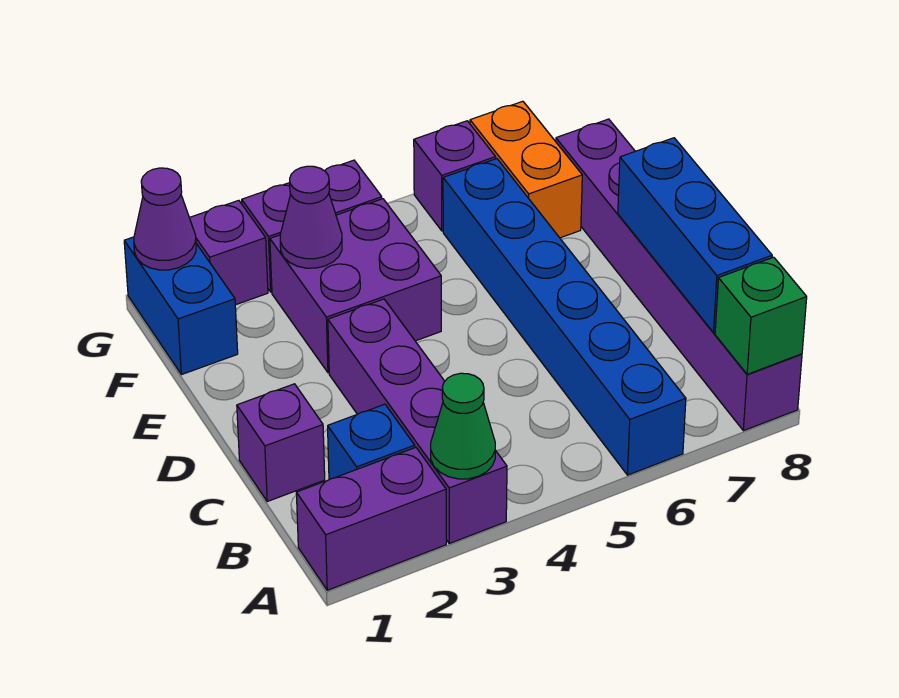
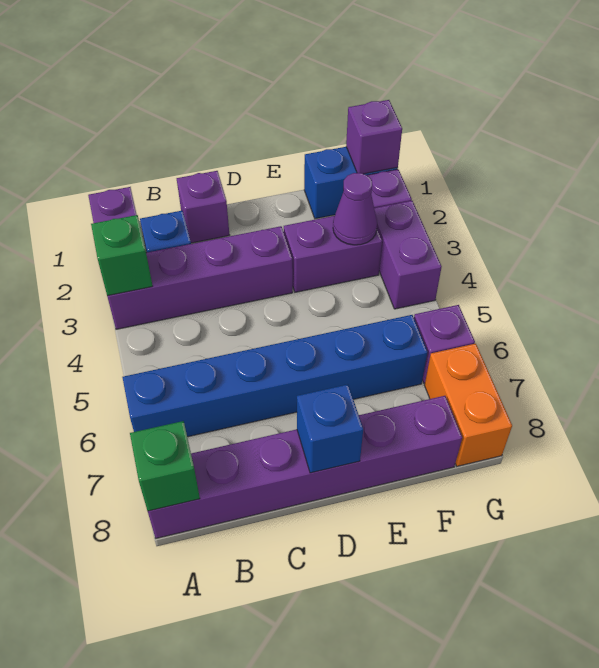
green cone A3 level 2 -> green brick A3 level 2
blue brick B8:D8 level 2 -> blue brick D8 level 2
purple brick E3:F4 level 1 -> purple brick E3:F3 level 1
orange brick F7:G7 level 1 -> orange brick G7:G8 level 1
purple cone G1 level 2 -> purple brick G1 level 2

